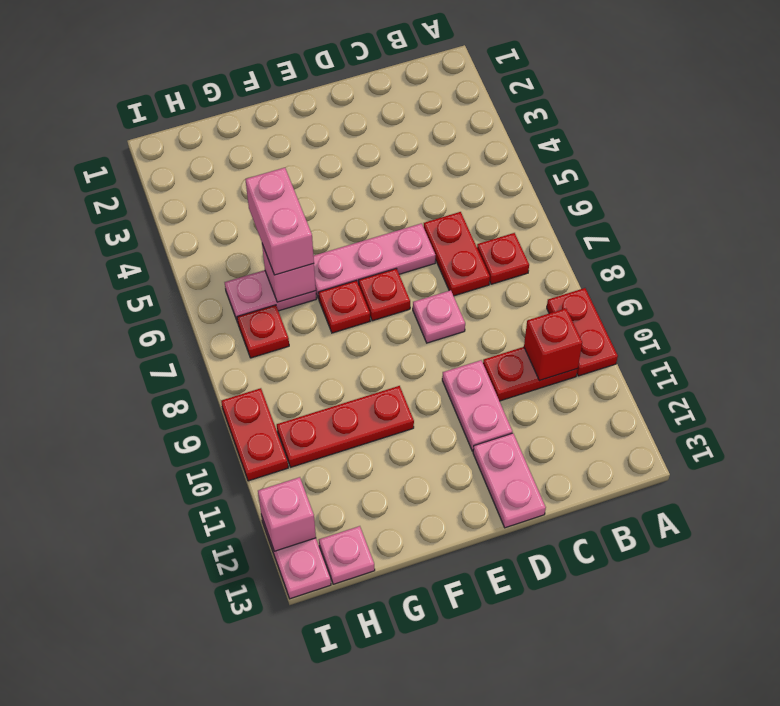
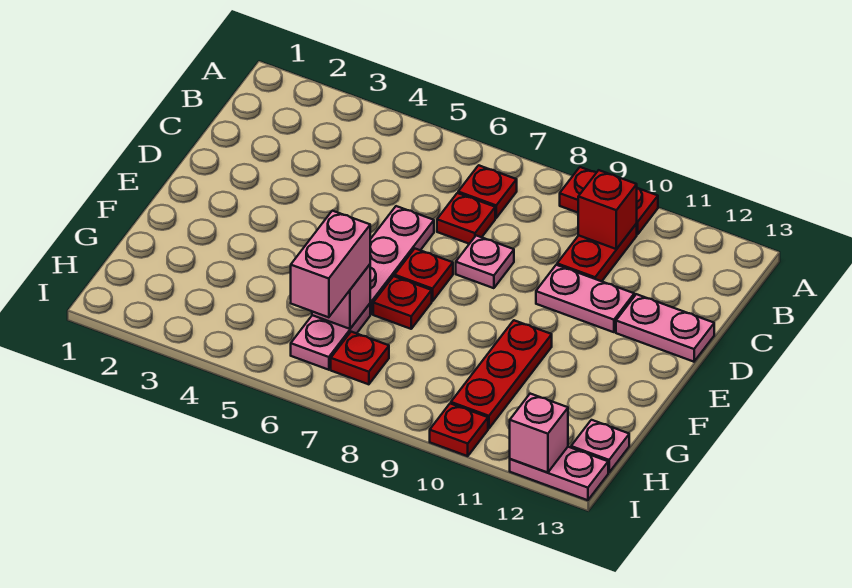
red plate C6:C7 level 1 -> red plate C7 level 1
pink brick G5:G6 level 3 -> pink brick G6:H6 level 3
red plate I9:I10 level 1 -> red plate I10 level 1

